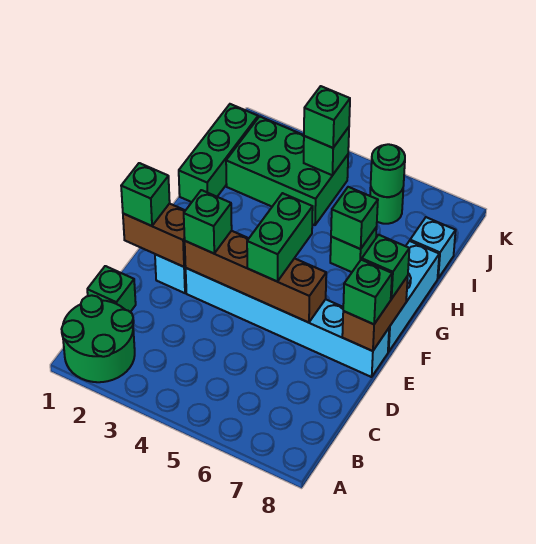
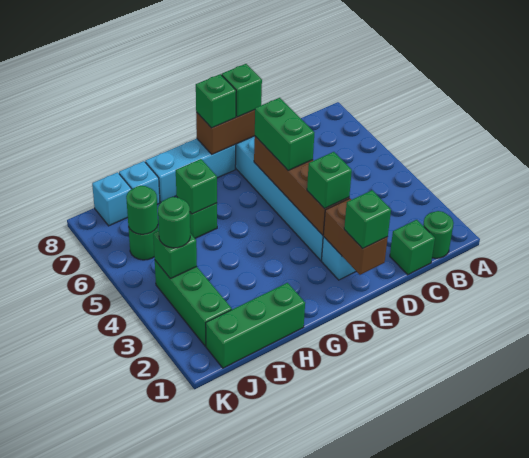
green round brick A1:B2 level 1 -> green round brick B1 level 1
green brick E5:F5 level 3 -> green brick E5:E6 level 3
green brick I2:J4 level 1 -> green brick J2:J4 level 1
green brick J4 level 3 -> green round brick J4 level 3
none -> cyan brick J8 level 1

